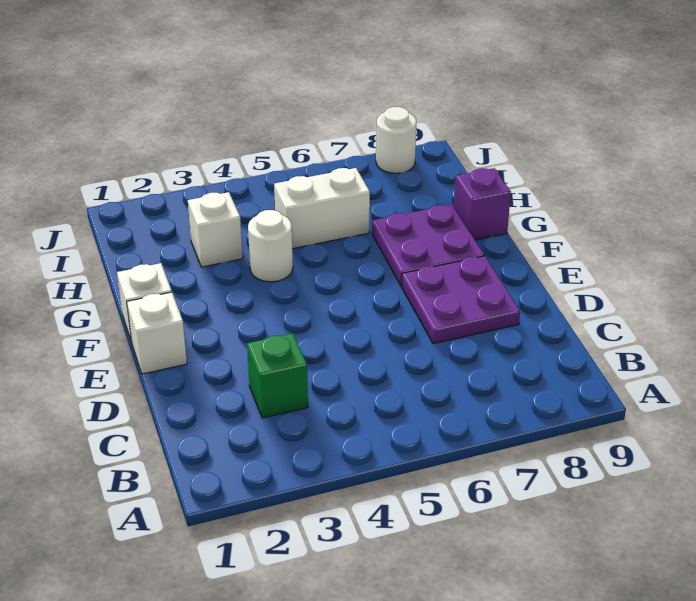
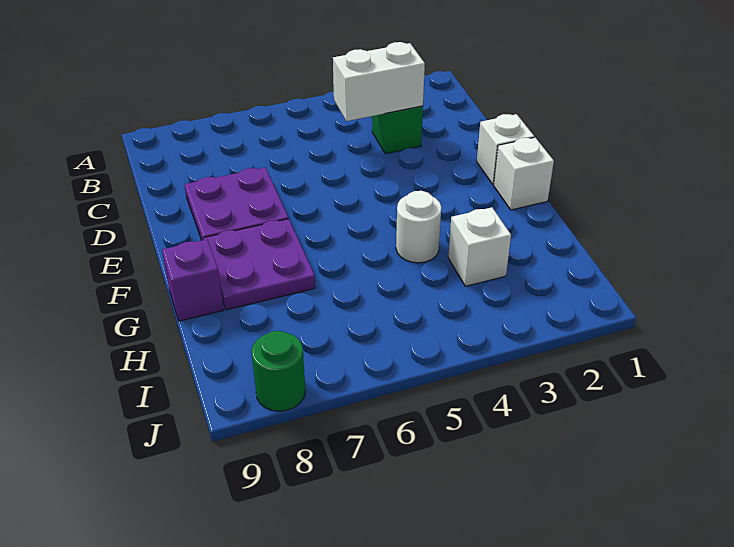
white brick H5:H6 level 1 -> white brick C3:C4 level 2
white round brick J8 level 1 -> green round brick J8 level 1

